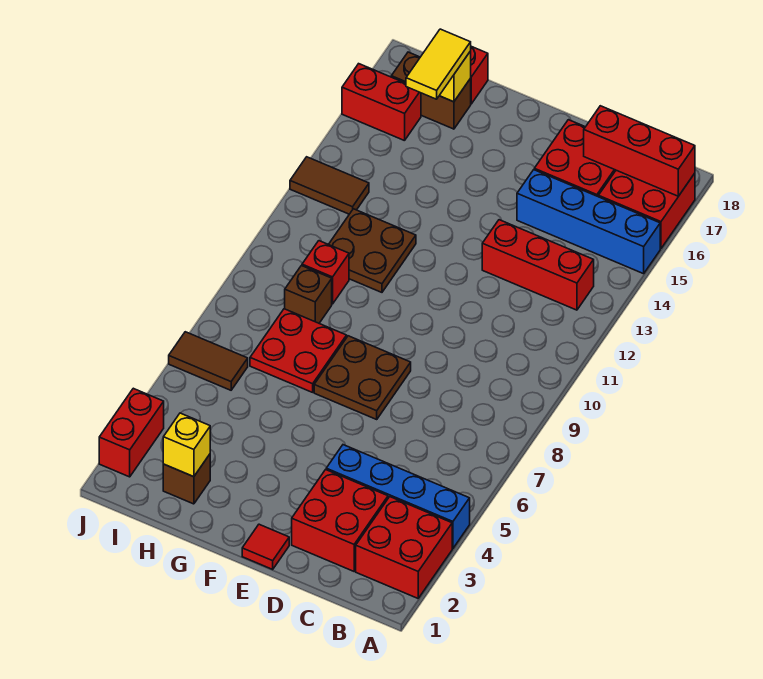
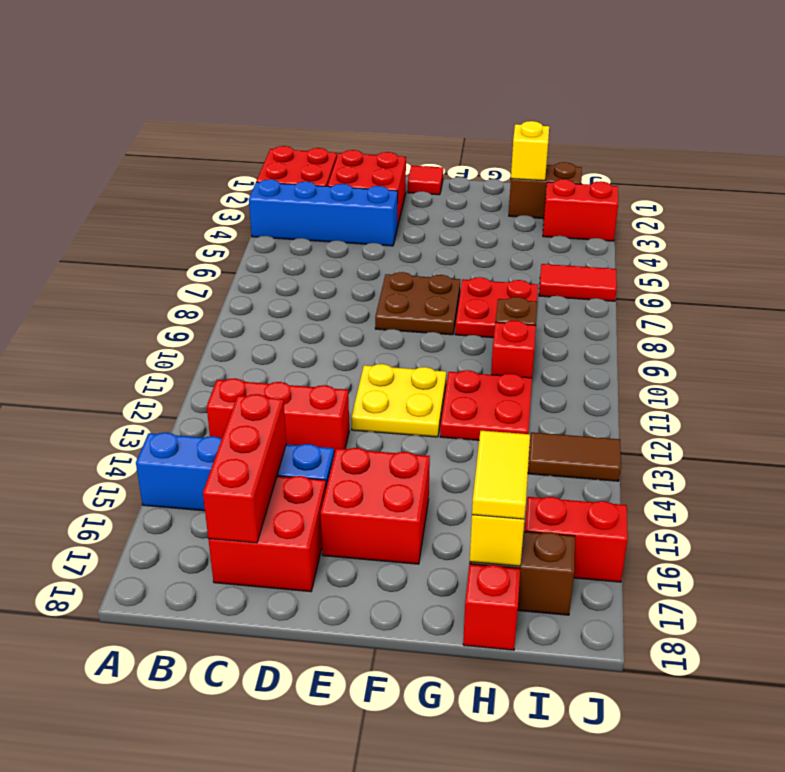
red brick A16:B17 level 1 -> red brick E15:F16 level 1
red brick A17:C17 level 2 -> red brick C15:C17 level 2
none -> yellow plate E11:F12 level 1
brown plate G11:H12 level 1 -> red plate G11:H12 level 1
brown brick H2 level 1 -> brown brick H2:I2 level 1
brown tile I6:J6 level 1 -> red tile I6:J6 level 1
red brick J2:J3 level 1 -> red brick I3:J3 level 1

